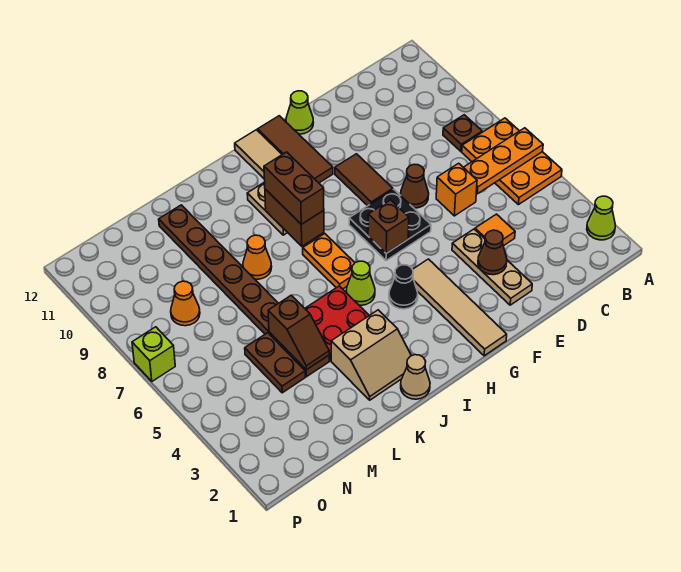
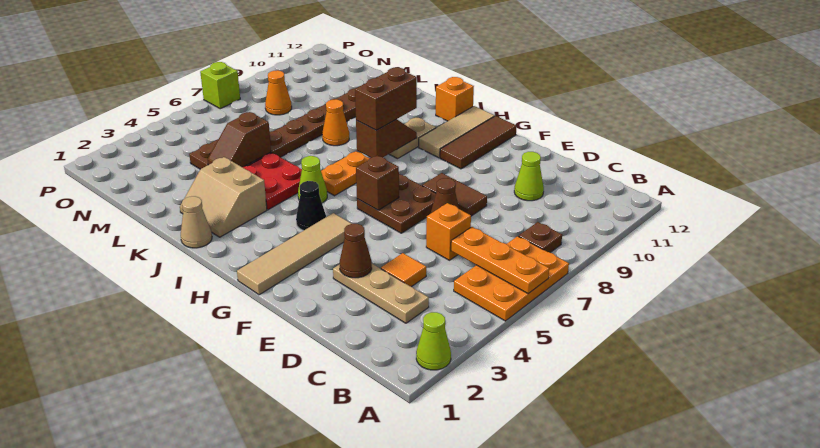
tan plate E2:E4 level 1 -> tan plate C3:E3 level 1
black plate F6:G7 level 1 -> brown plate F6:G7 level 1
brown tile F8:F9 level 1 -> brown tile E8:F8 level 1
lime cone F12 level 1 -> lime cone D10 level 1
brown brick I8:I9 level 2 -> brown slope I8:I9 level 2 top 8
none -> orange brick I12 level 1

